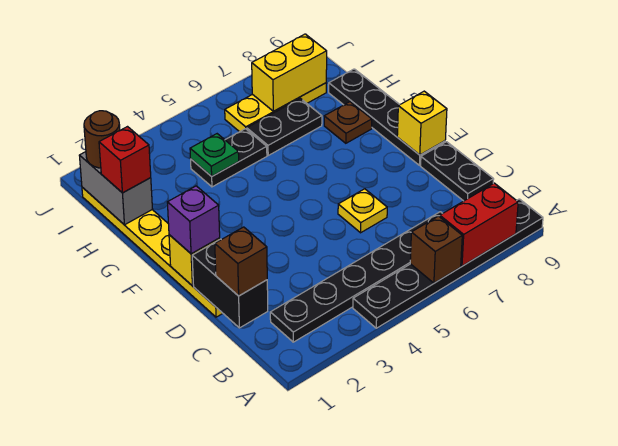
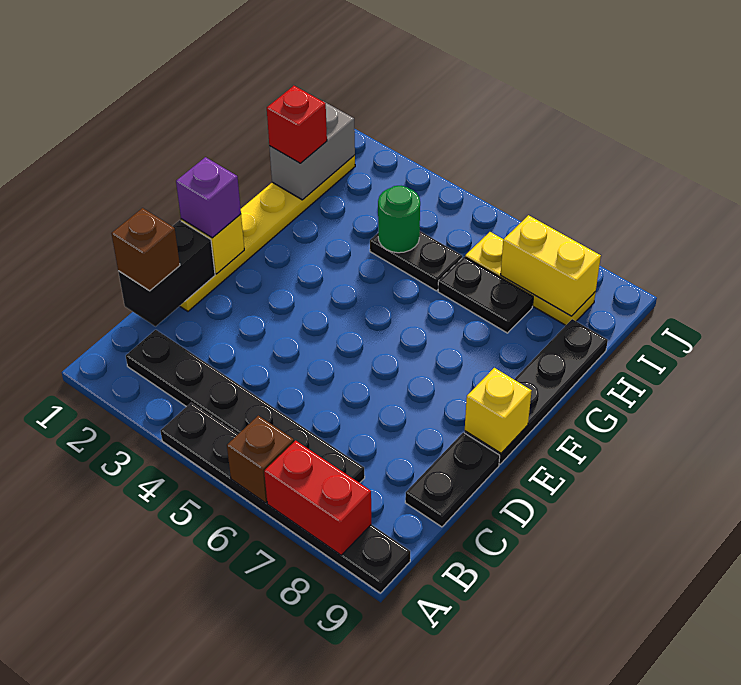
yellow plate D6 level 1 -> none
brown plate G8 level 1 -> none
green plate H4 level 2 -> green round brick H4 level 2
brown round brick I1 level 3 -> none

